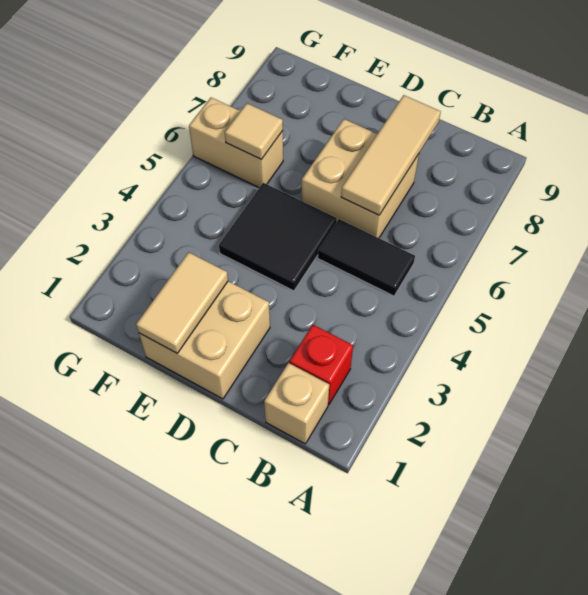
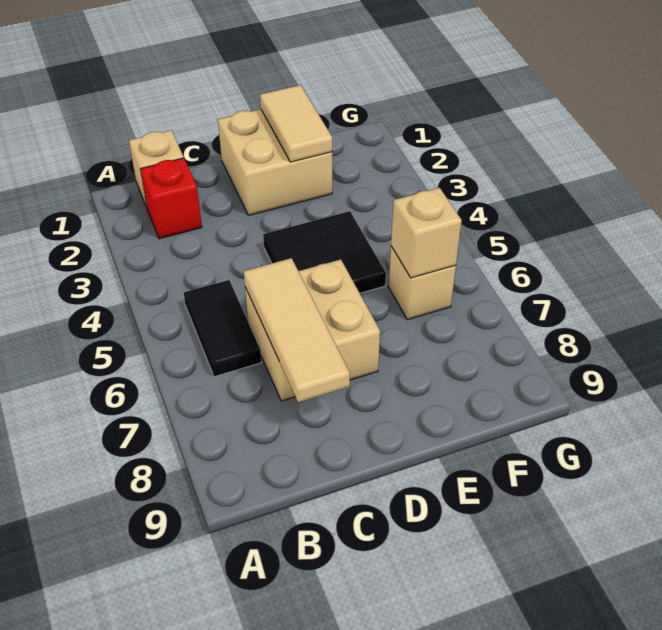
black tile B5:C5 level 1 -> black tile B5:B6 level 1
tan brick F6:G6 level 1 -> tan brick F6 level 1
tan tile F6 level 2 -> tan brick F6 level 2

